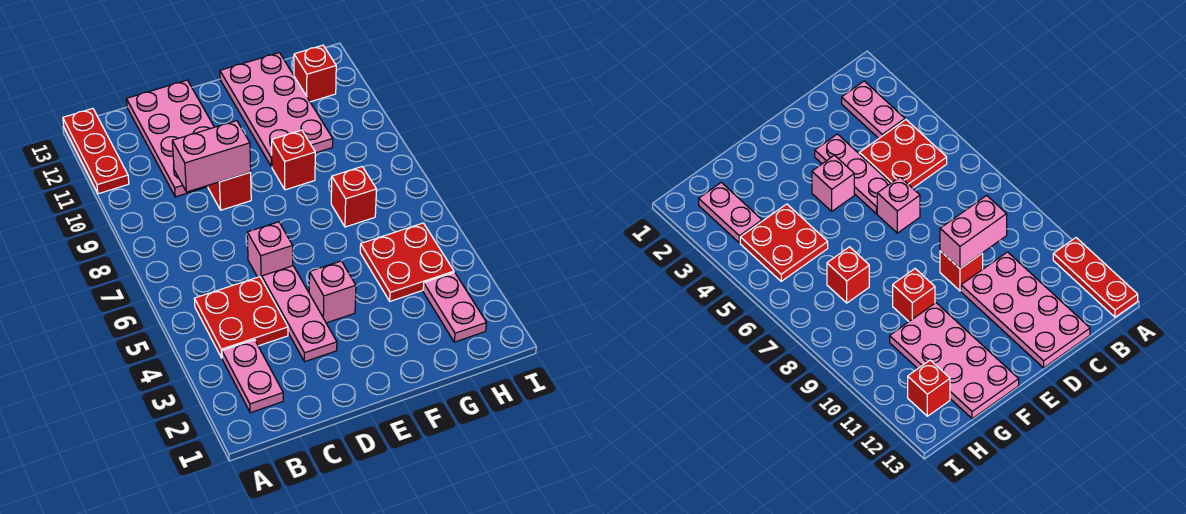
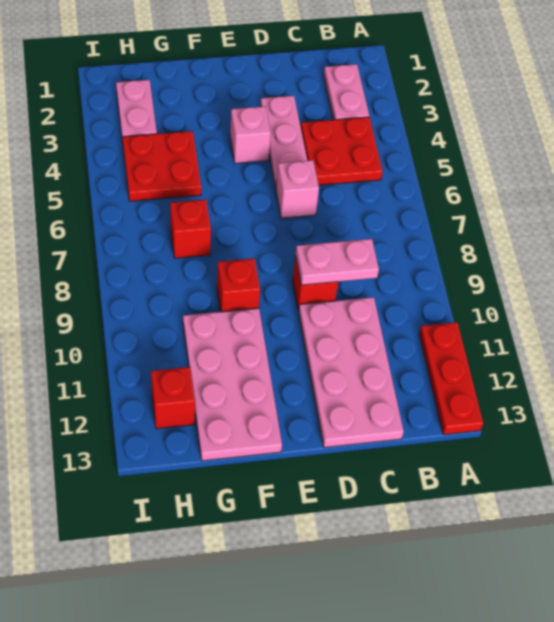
pink brick C9:D9 level 2 -> pink plate C9:D9 level 2

